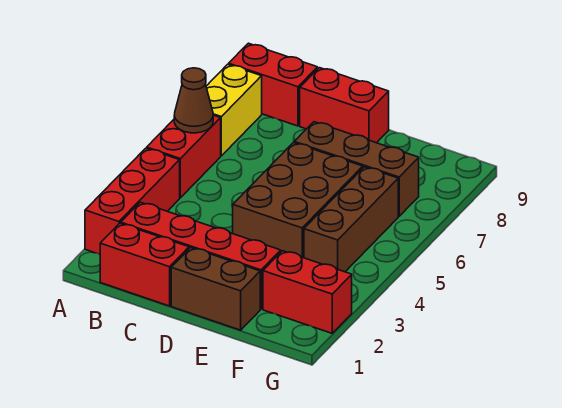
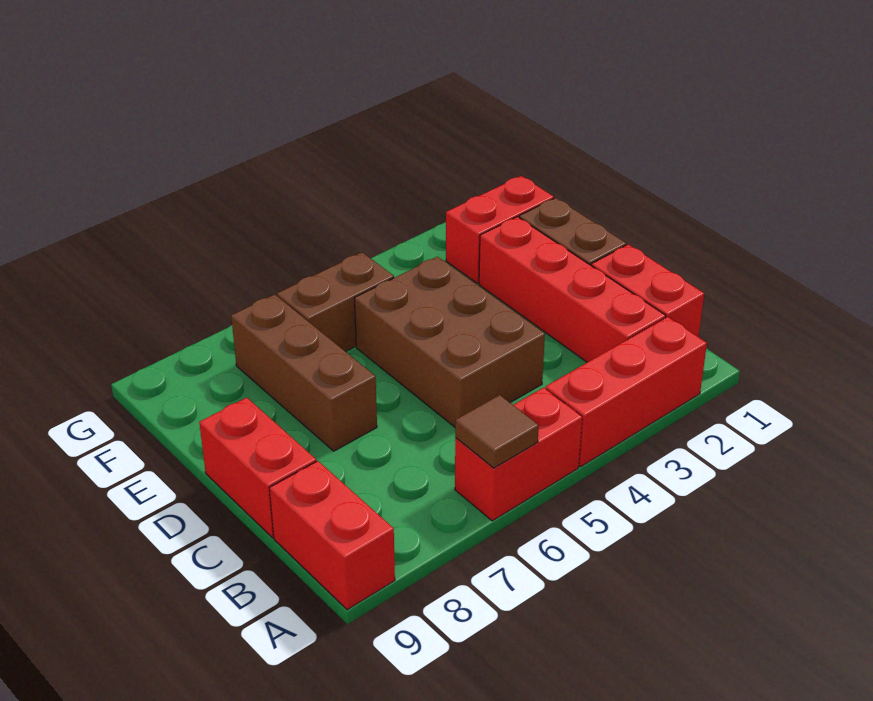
brown cone A6 level 2 -> brown tile A6 level 2
yellow brick A7:A8 level 1 -> none
brown brick D4:E6 level 1 -> brown brick C4:E5 level 1
red brick F2:G2 level 1 -> red brick F1:F2 level 1
brown brick F4:F6 level 1 -> brown brick F5:F6 level 1

